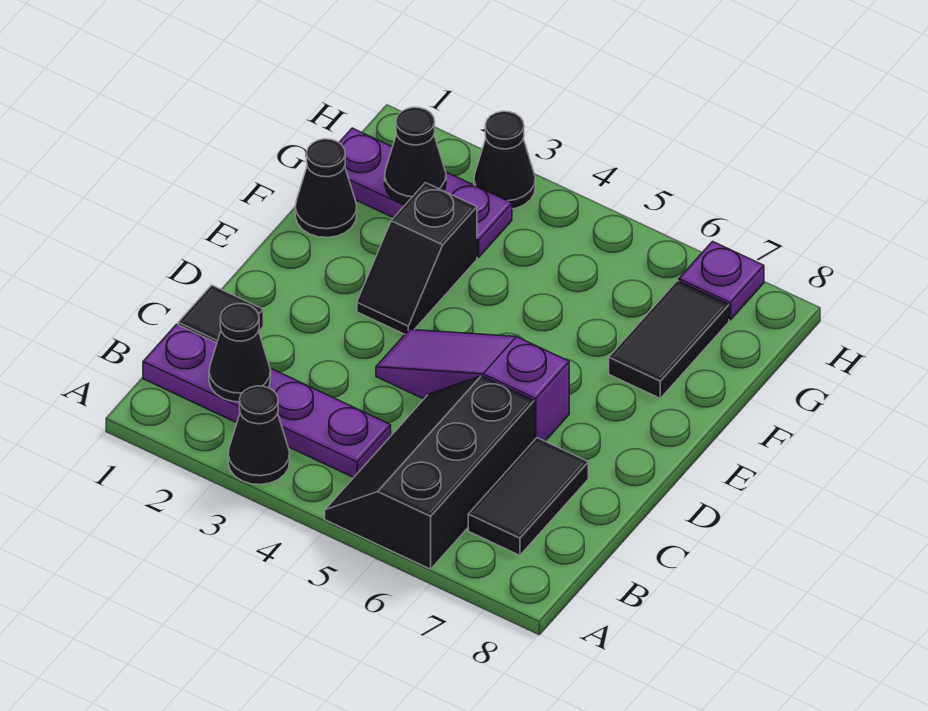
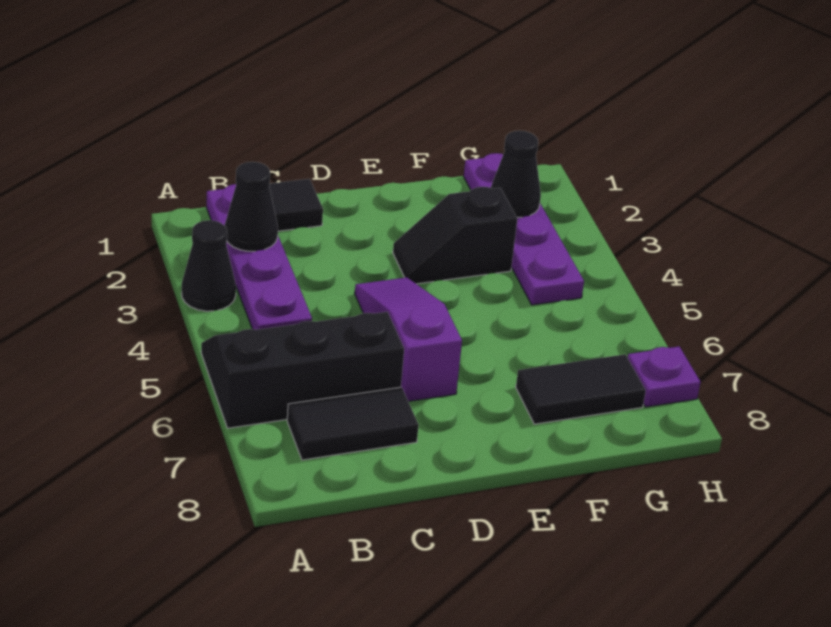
black cone F1 level 1 -> none
purple plate G1:G3 level 1 -> purple plate G1:G4 level 1
black cone H3 level 1 -> none

